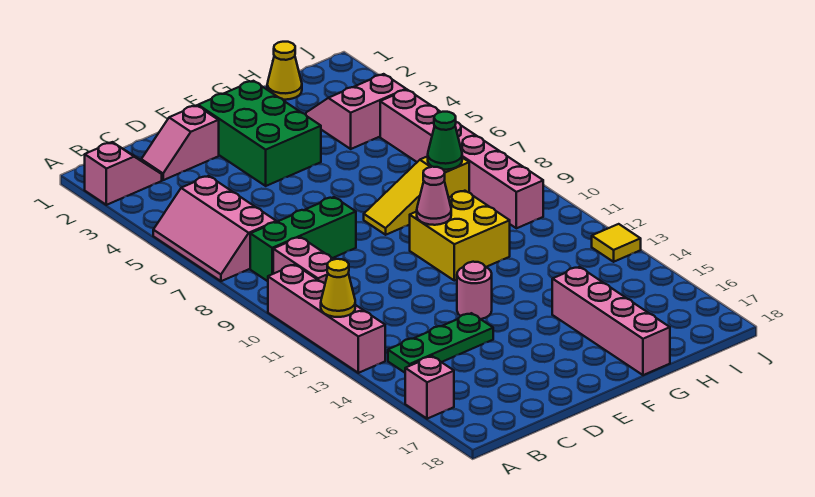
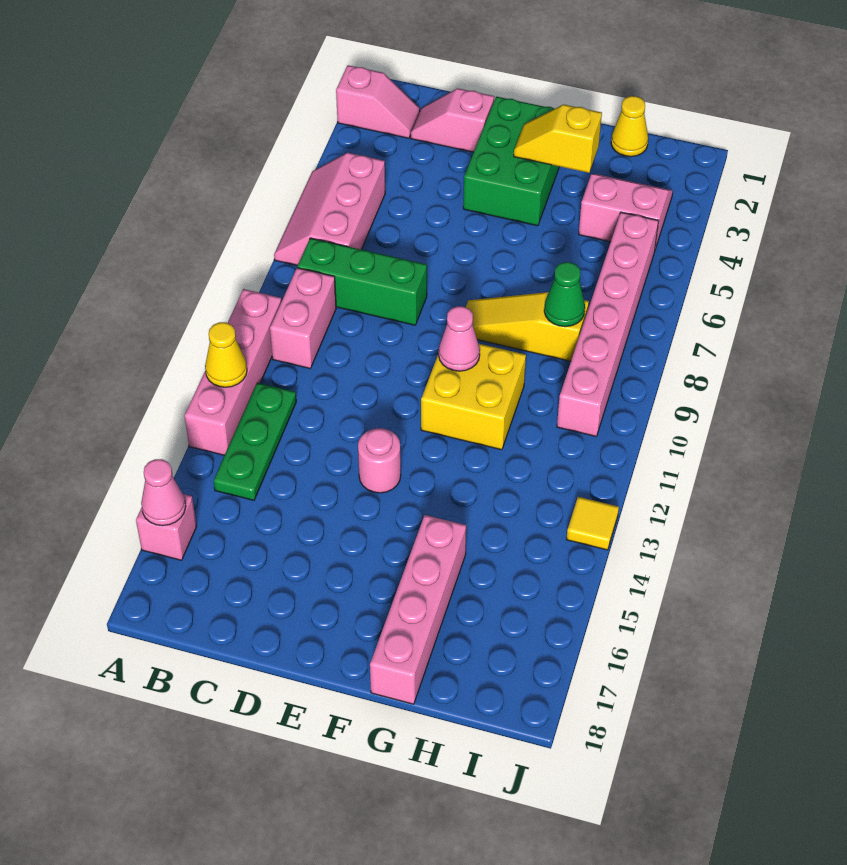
none -> pink cone A16 level 2
green plate B14:D14 level 1 -> green plate B12:B14 level 1
none -> yellow slope F3:G3 level 2 top G

